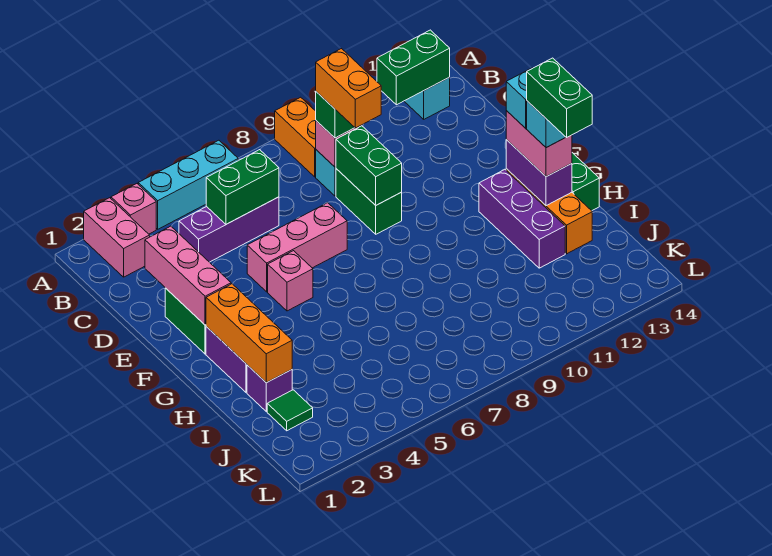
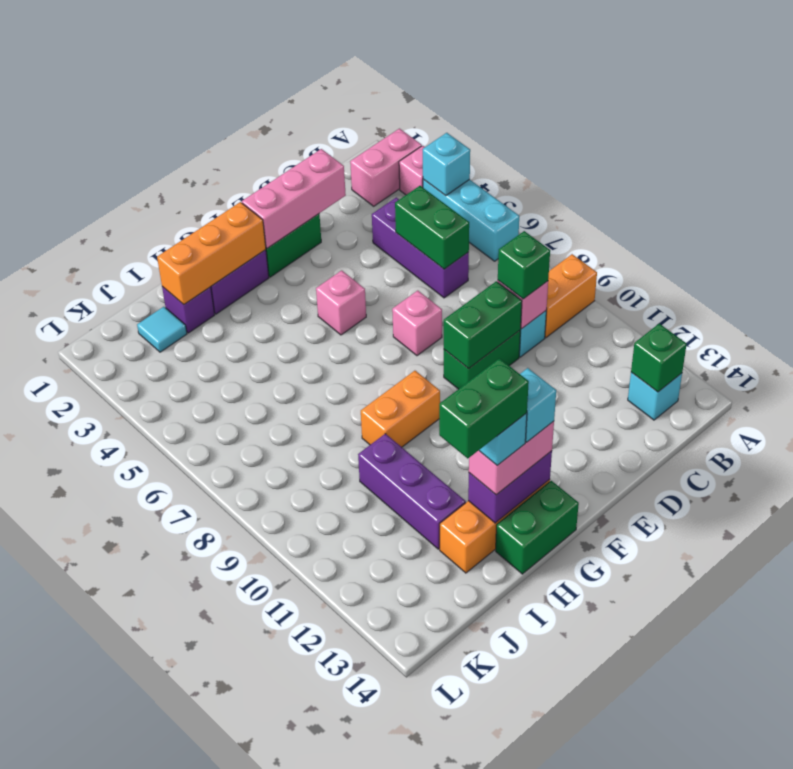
none -> cyan brick A4 level 2
green brick B12:B13 level 2 -> green brick B13 level 2
orange brick C9:D9 level 4 -> orange brick G9:H9 level 1
pink brick E5:E7 level 1 -> pink brick E7 level 1
purple brick G12:I12 level 1 -> purple brick I10:I12 level 1
green tile J2 level 1 -> cyan tile J2 level 1

